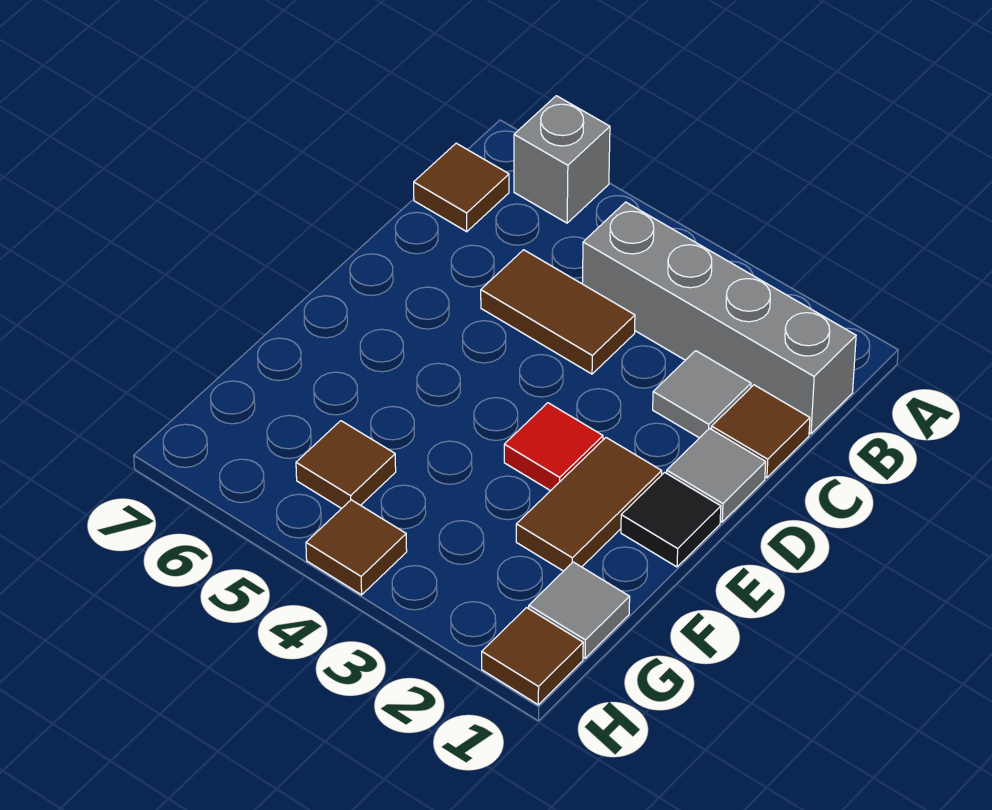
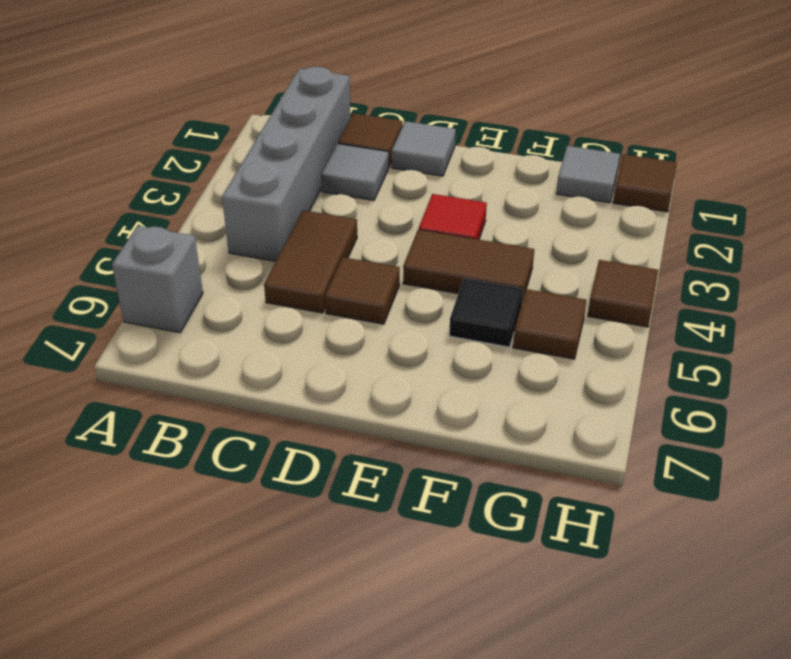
brown tile B7 level 1 -> brown tile D5 level 1
black tile E1 level 1 -> black tile F5 level 1
brown tile E2:F2 level 1 -> brown tile E4:F4 level 1

